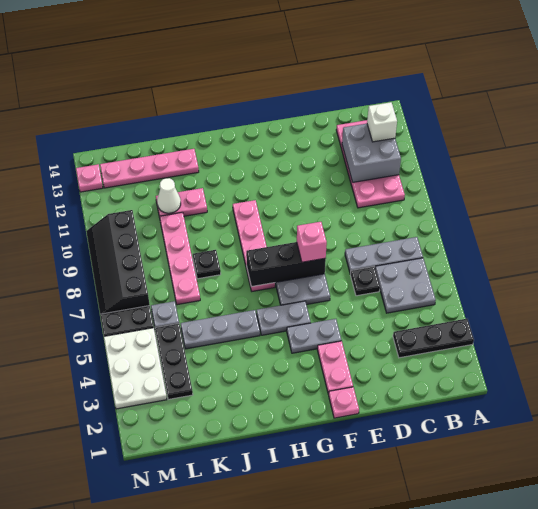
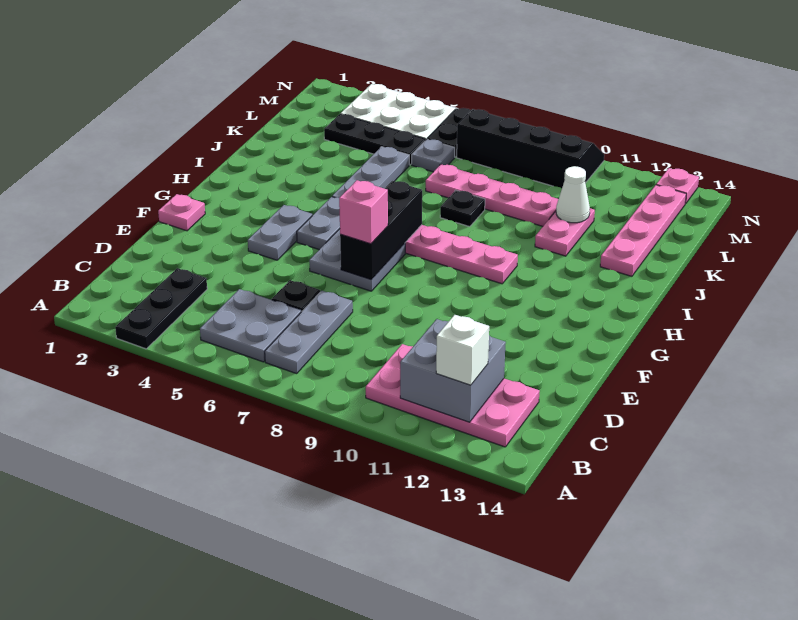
pink plate F2:F3 level 1 -> none

